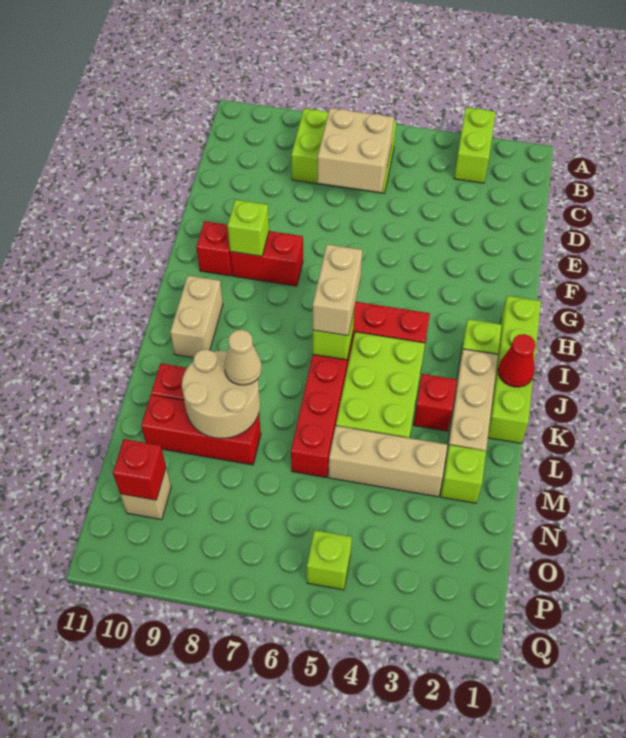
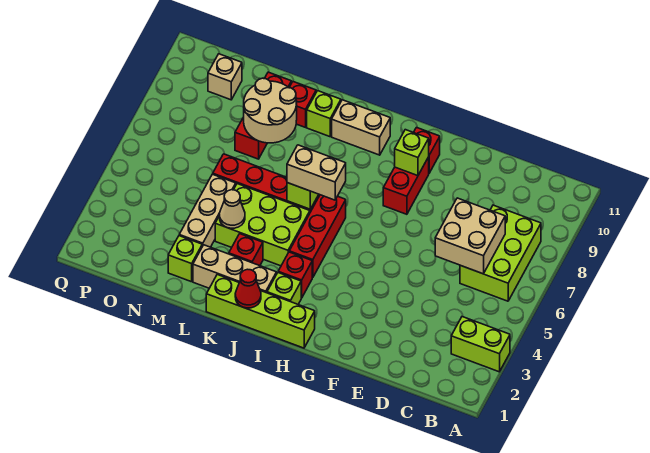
tan cone L8 level 3 -> tan cone L4 level 2
red brick O10 level 2 -> red brick I3 level 1
lime brick P5 level 1 -> lime brick K10 level 1

